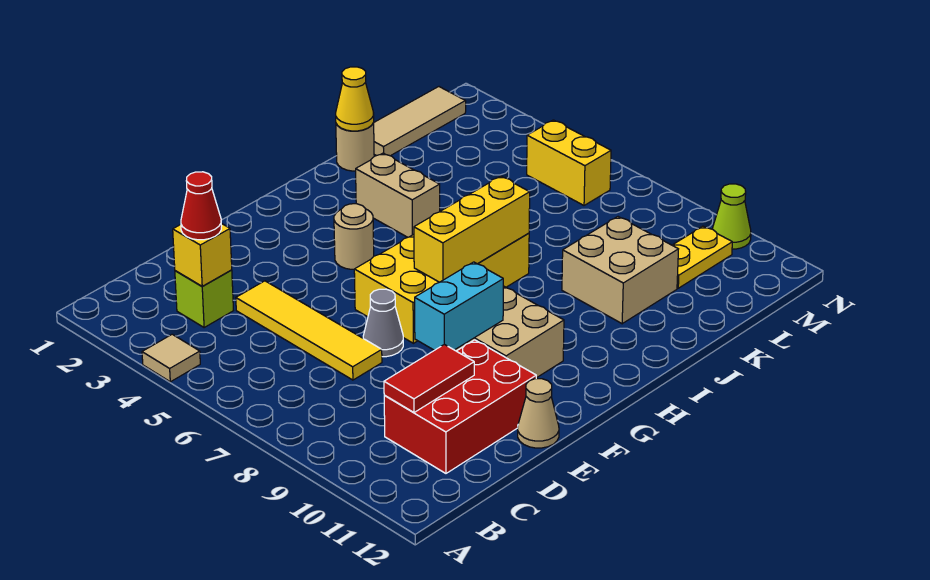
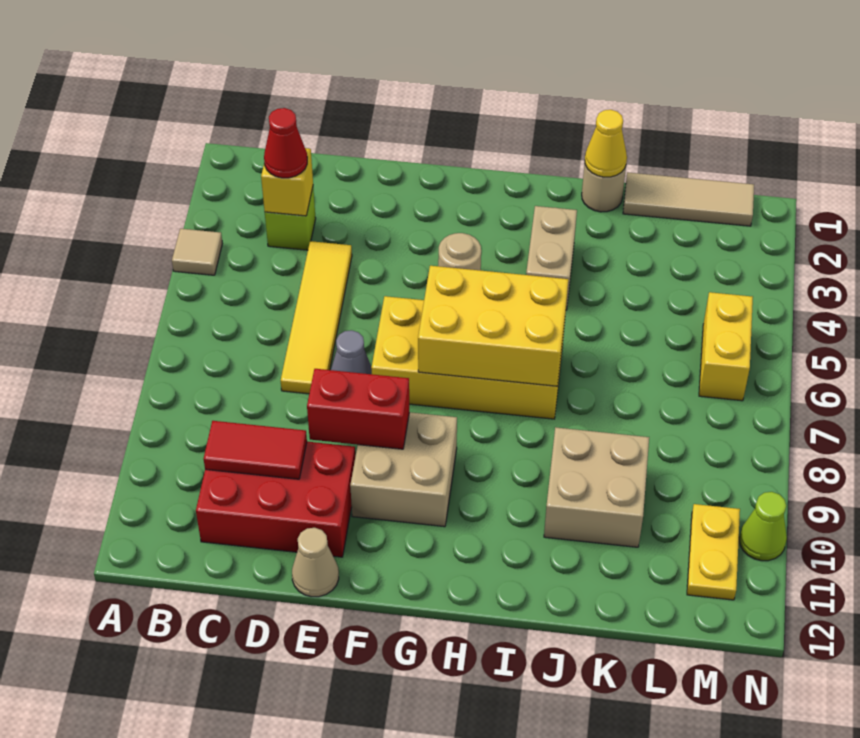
cyan brick E9:F9 level 2 -> red brick E9:F9 level 2
yellow brick G7:I7 level 2 -> yellow brick G6:I7 level 2
yellow plate L10:M10 level 1 -> yellow plate M10:M11 level 1

